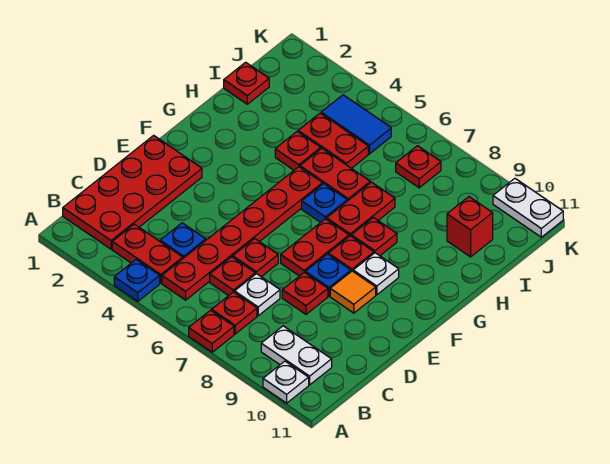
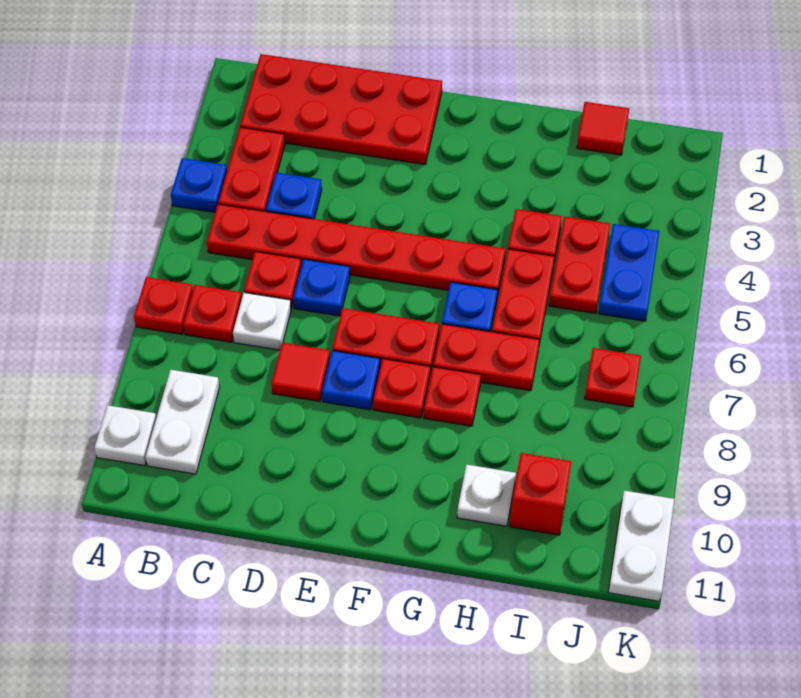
red plate D6 level 1 -> blue plate D6 level 1
red plate D8 level 1 -> red tile D8 level 1
orange tile E9 level 1 -> none
white plate F9 level 1 -> white plate H10 level 1
red plate I1 level 1 -> red tile I1 level 1
blue tile J4:J5 level 1 -> blue plate J4:J5 level 1

